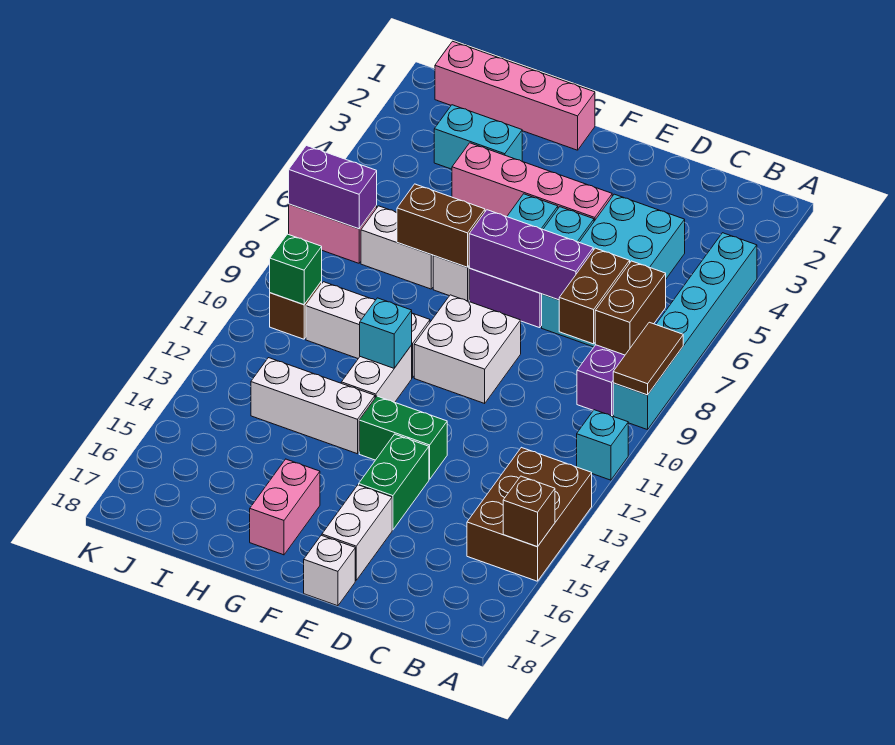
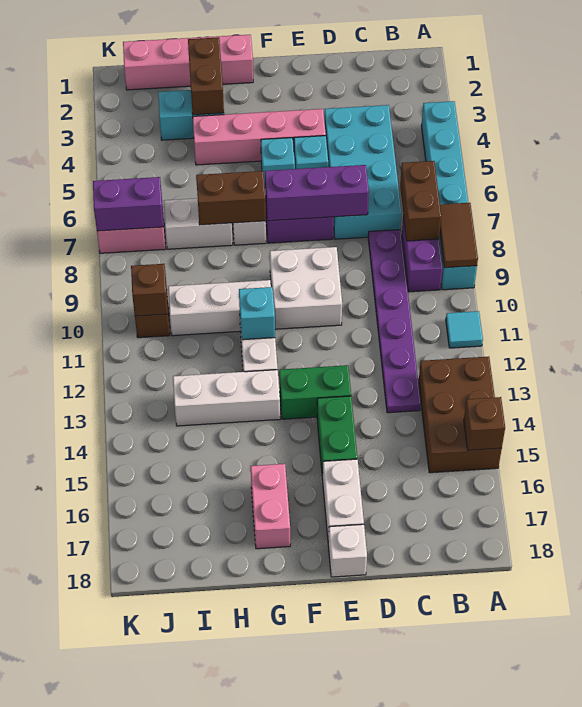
cyan brick A11 level 1 -> cyan tile A11 level 1
brown brick C7:C8 level 2 -> brown brick H2:H3 level 2
none -> purple plate C8:C13 level 1
green brick J10 level 2 -> brown brick J10 level 2

